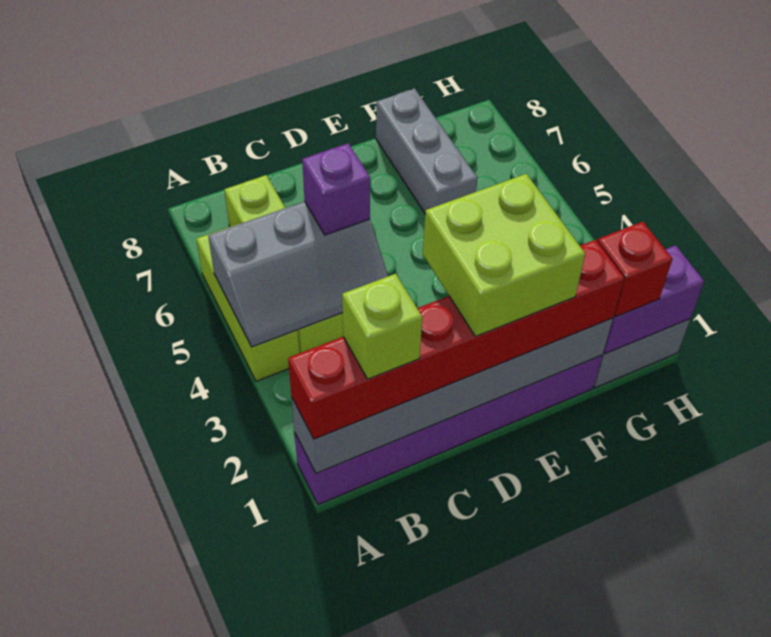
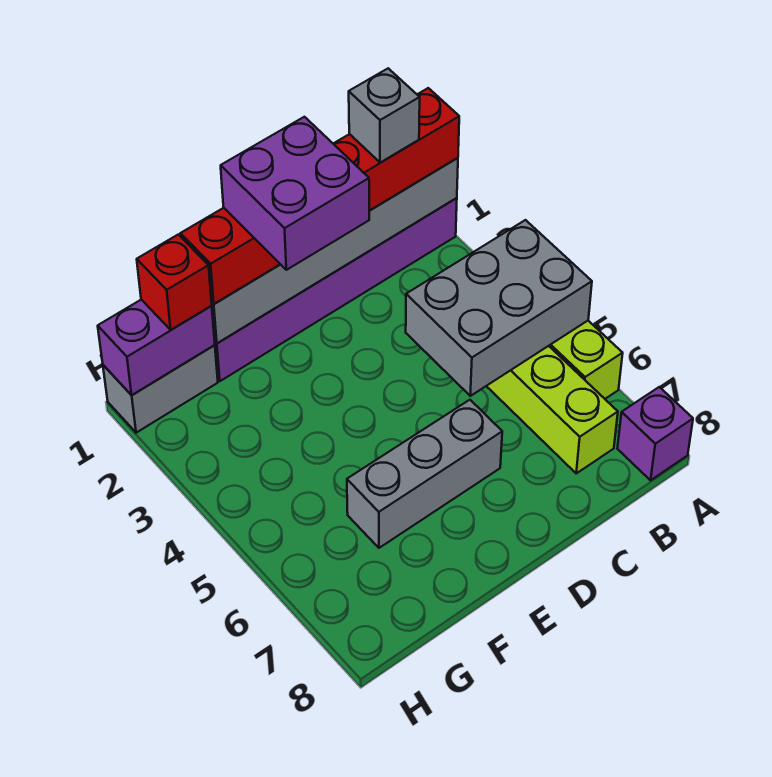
grey slope A4:C5 level 2 top 5 -> grey brick A4:C5 level 2
lime brick B1 level 4 -> grey brick B1 level 4
purple brick C5 level 3 -> purple brick A8 level 1
lime brick D1:E2 level 4 -> purple brick D1:E2 level 4
grey brick F6:F8 level 1 -> grey brick D6:F6 level 1

